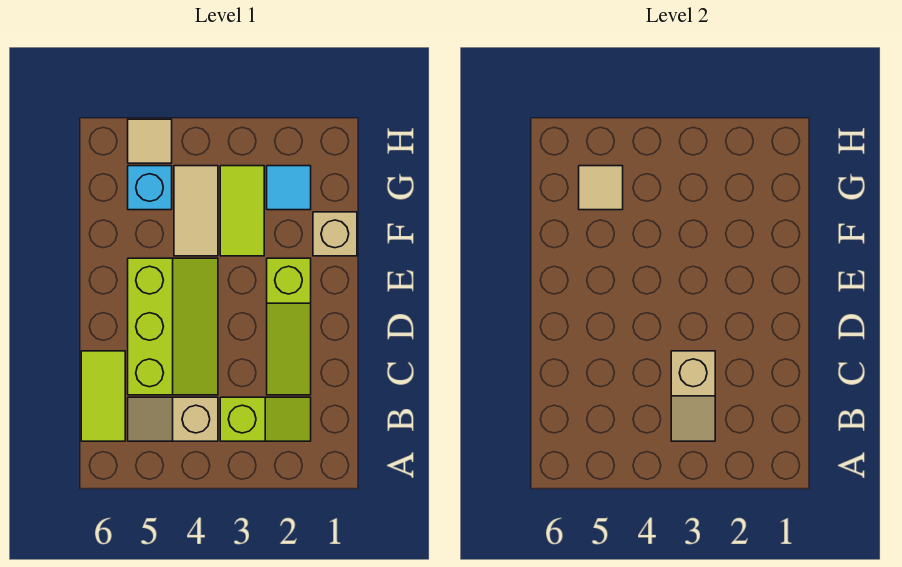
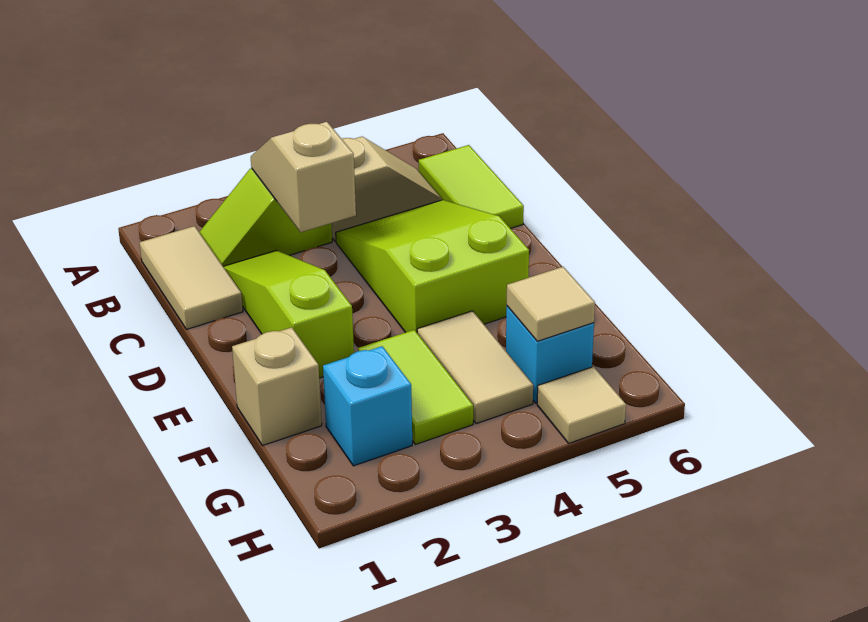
none -> tan tile B1:C1 level 1
lime slope C4:E5 level 1 top 5 -> lime slope C4:E5 level 1 top E
cyan tile G2 level 1 -> cyan brick G2 level 1

